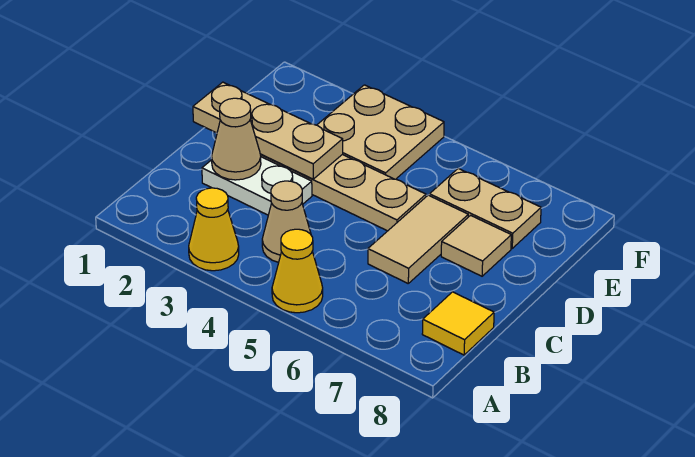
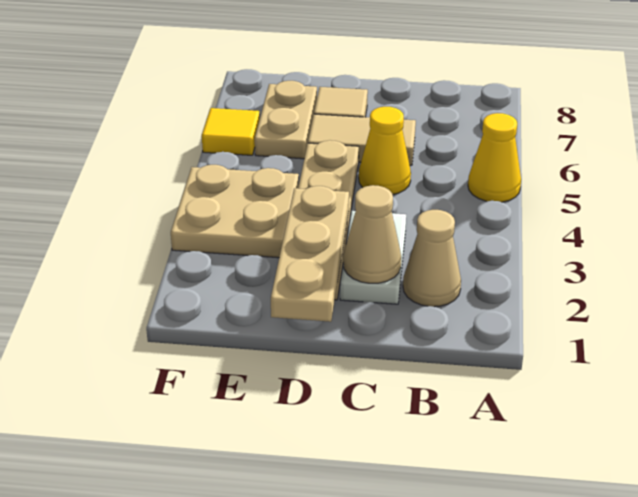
yellow cone A3 level 1 -> yellow cone C5 level 1
tan cone B4 level 1 -> tan cone B2 level 1
yellow tile B8 level 1 -> yellow tile F6 level 1

